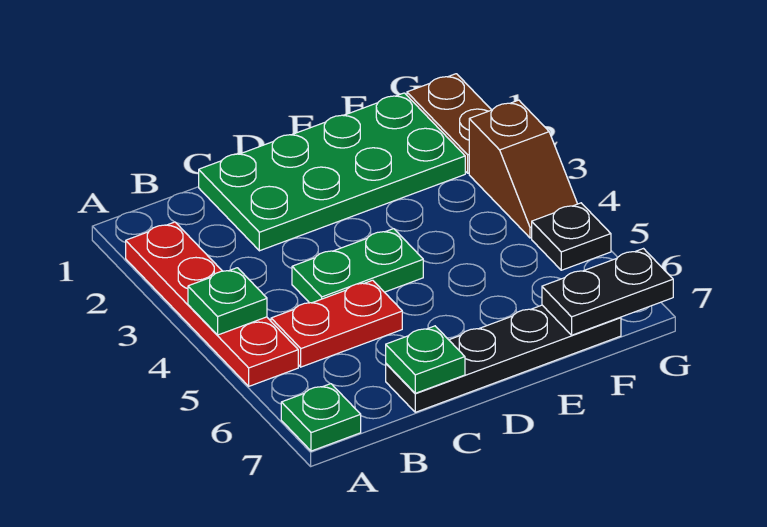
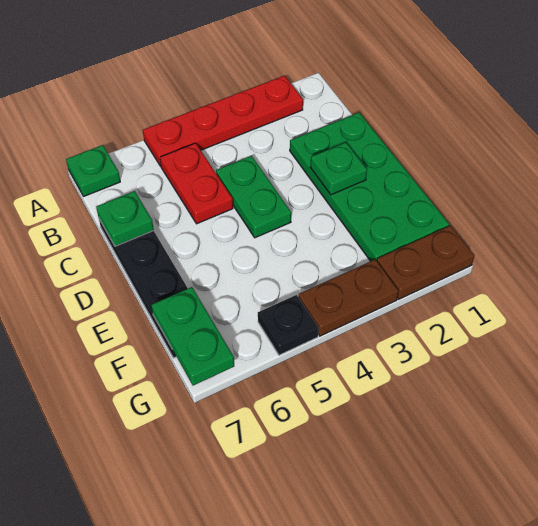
green plate A4 level 2 -> green plate D2 level 2
black plate F7:G7 level 2 -> green plate F7:G7 level 2
brown slope G3:G4 level 1 top 3 -> brown plate G3:G4 level 1

